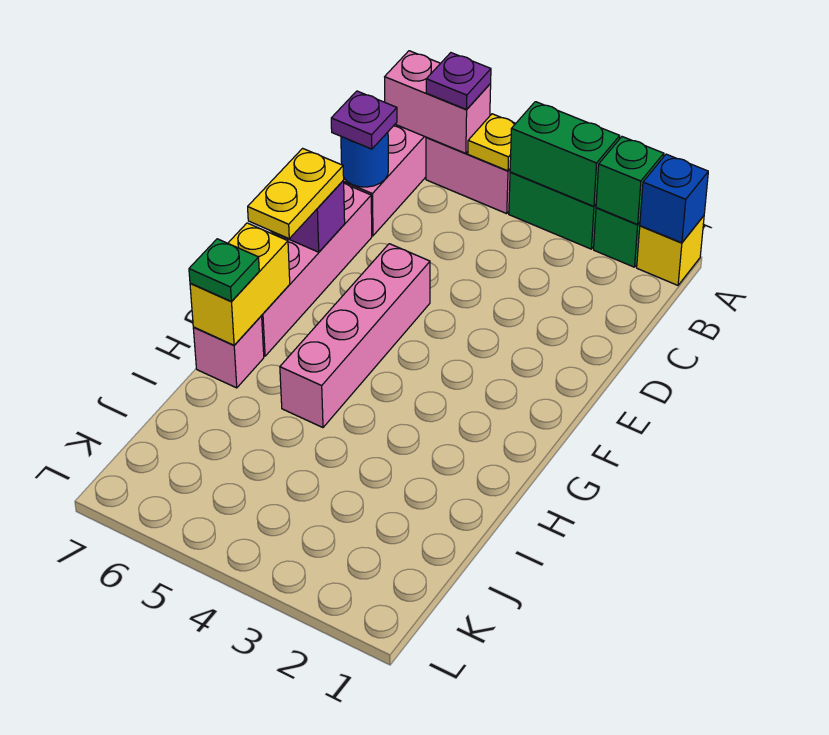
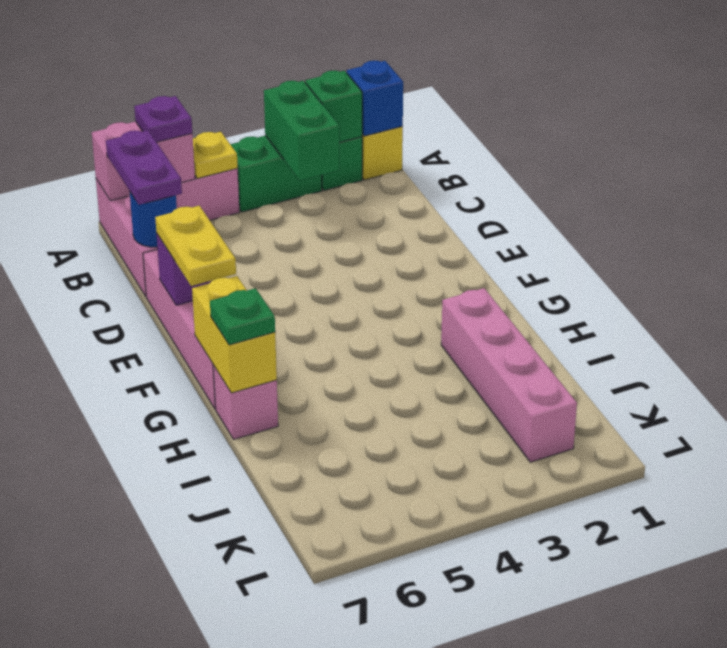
green brick A3:A4 level 2 -> green brick A3:B3 level 2
purple plate C7 level 3 -> purple plate B7:C7 level 3
pink brick E5:H5 level 1 -> pink brick H2:K2 level 1

